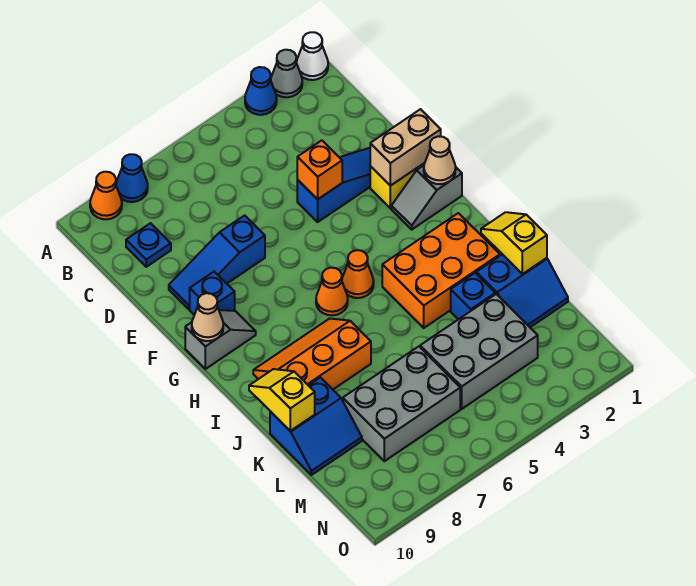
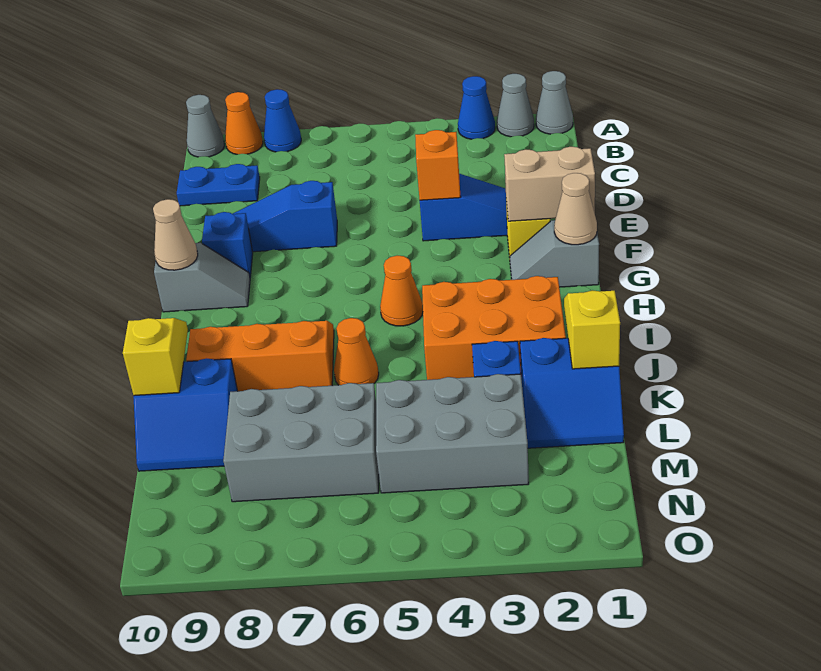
white cone A1 level 1 -> grey cone A1 level 1
none -> grey cone A10 level 1
blue plate C9 level 1 -> blue plate C9:C10 level 1
orange cone H6 level 1 -> orange cone J6 level 1

